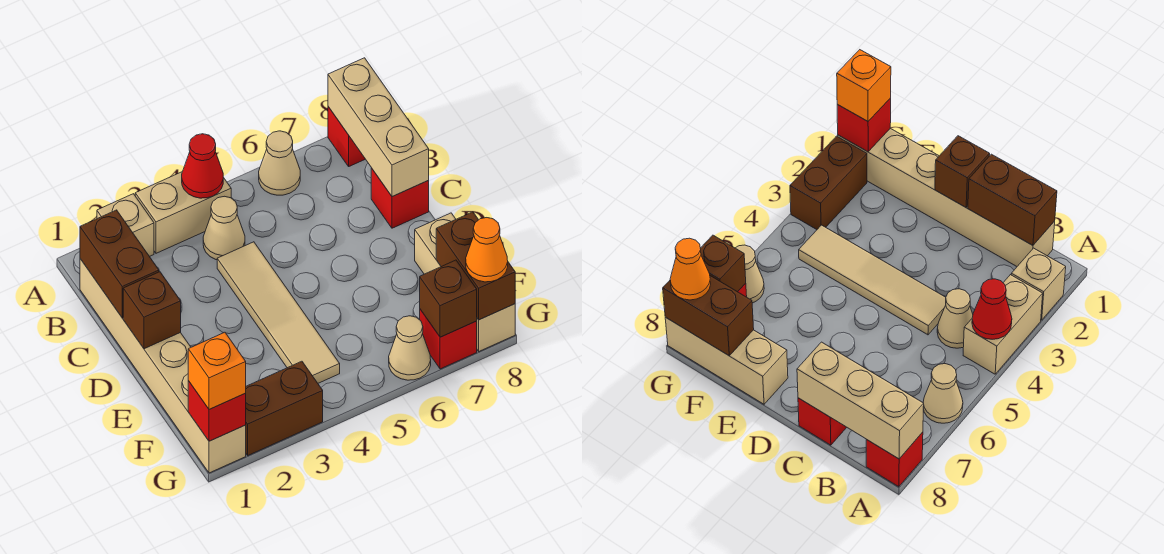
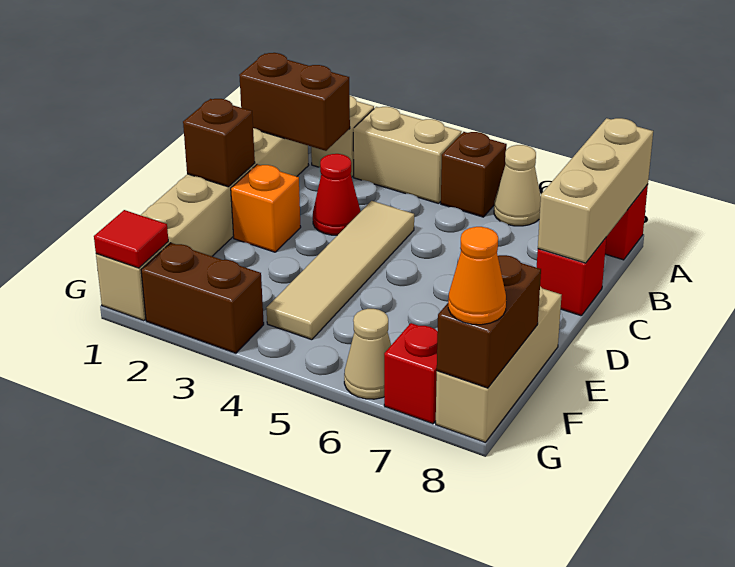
red cone A4 level 2 -> red cone C3 level 1
brown brick B1:C1 level 2 -> brown brick B1:B2 level 2
tan cone B4 level 1 -> none
red brick G1 level 2 -> red tile G1 level 2
orange brick G1 level 3 -> orange brick D2 level 1
brown brick G7 level 2 -> brown brick A5 level 1

